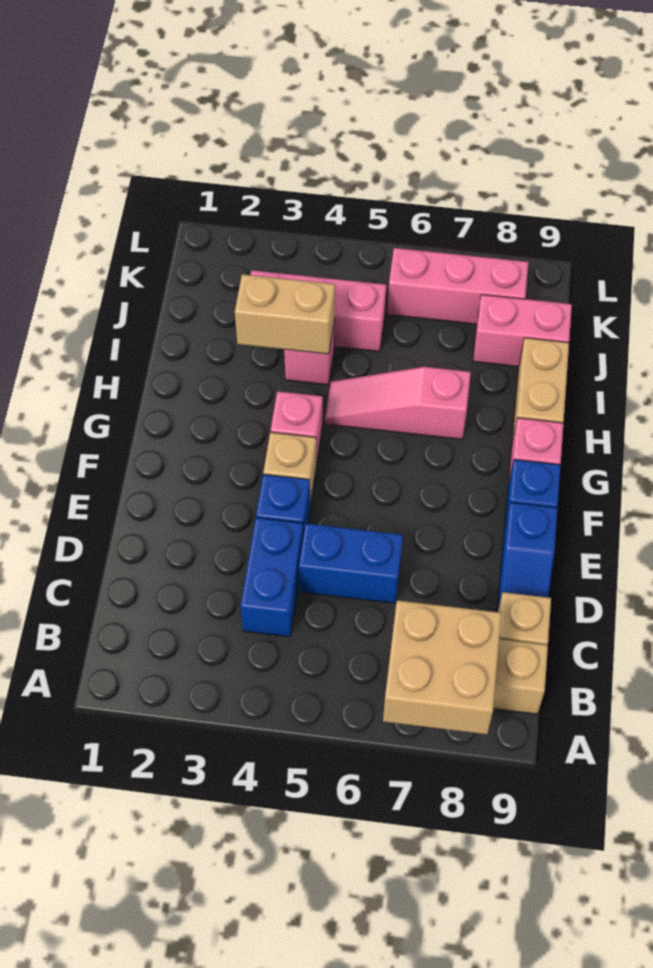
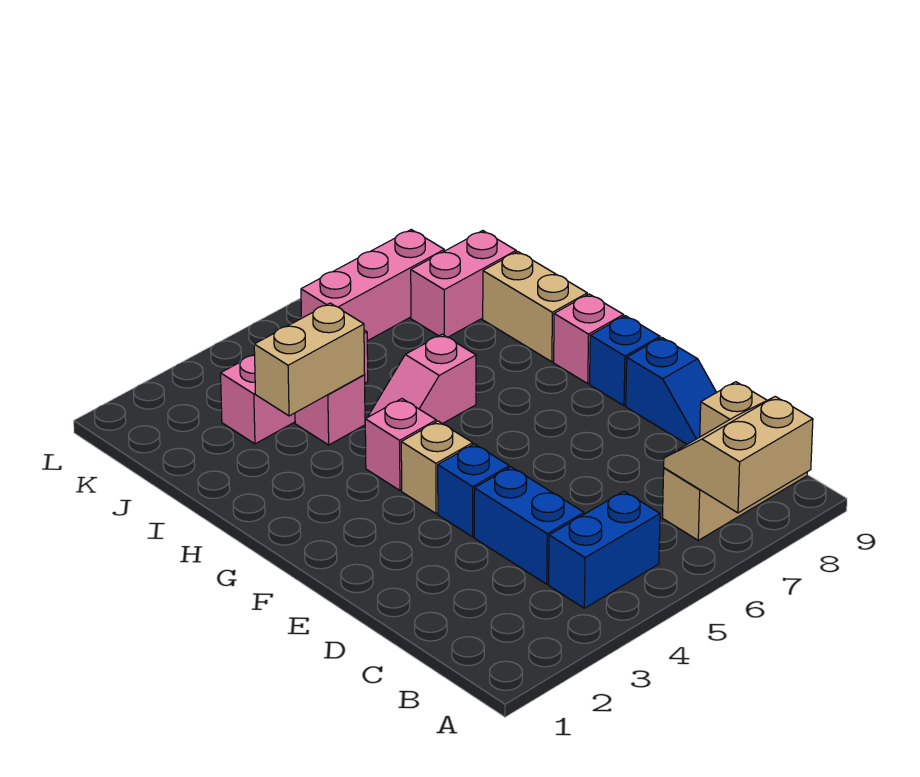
tan brick A7:B8 level 2 -> tan slope A7:B8 level 2 top A
blue brick D5:D6 level 1 -> blue brick B4:B5 level 1
pink slope H5:H7 level 1 top 7 -> pink slope H5:H6 level 1 top 6

